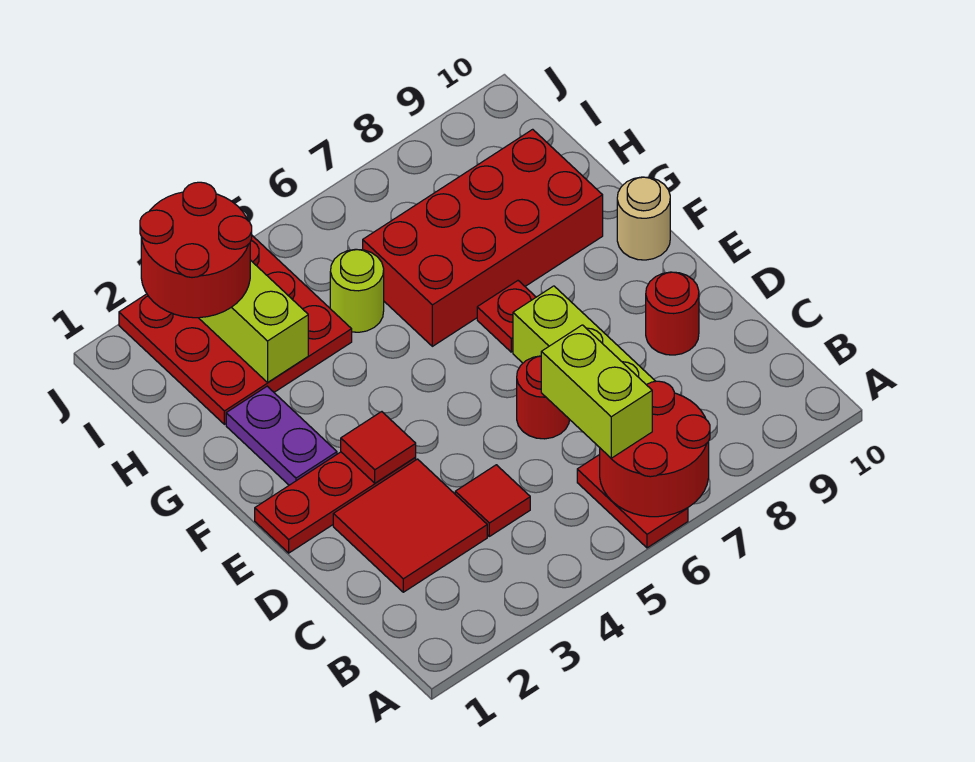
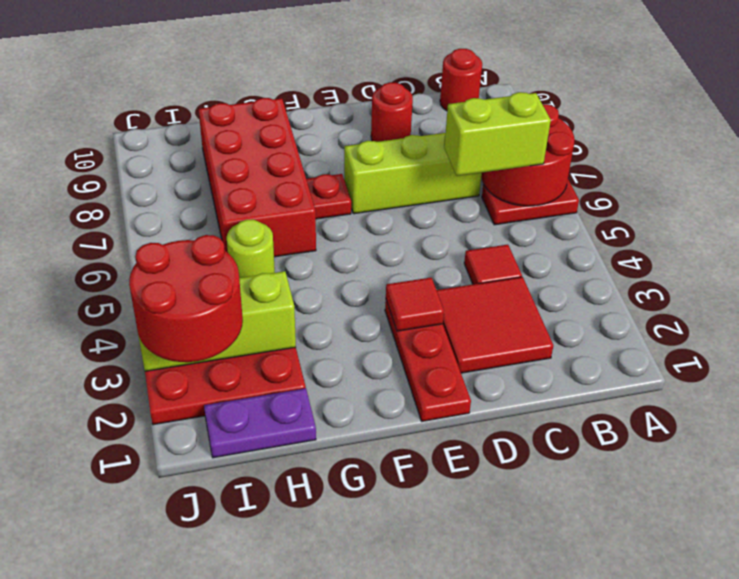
red round brick D6 level 1 -> red round brick B10 level 1
purple plate F2:G2 level 1 -> purple plate H1:I1 level 1
tan round brick F10 level 1 -> none

